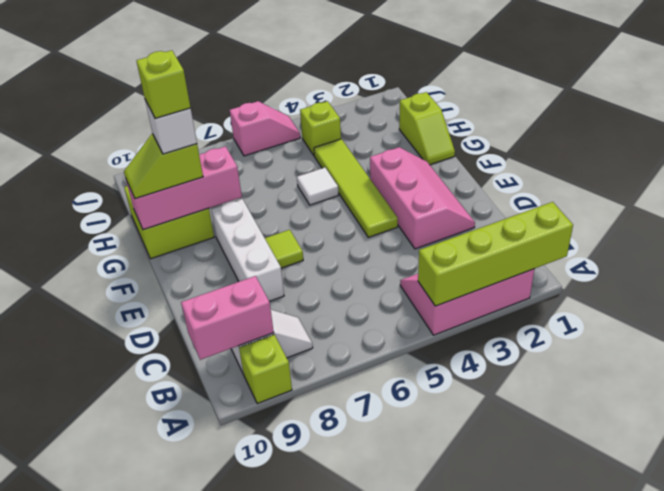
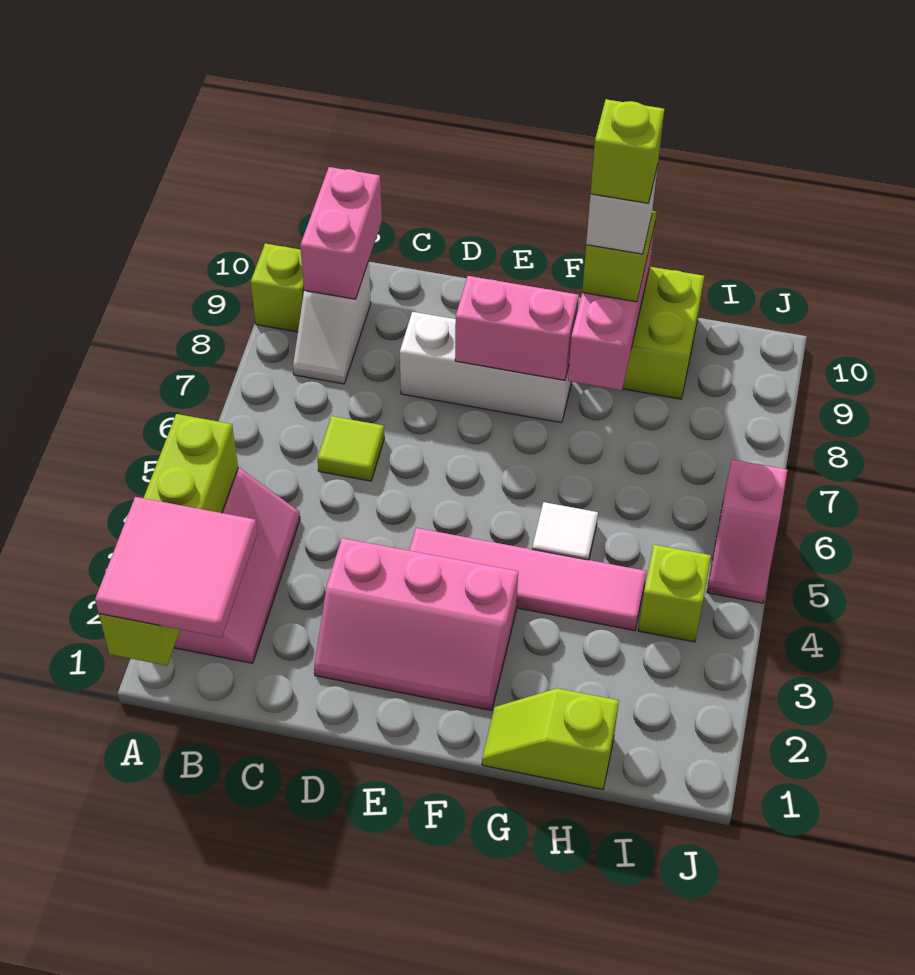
none -> pink tile A1:B2 level 3
lime tile E4:H4 level 1 -> pink tile E4:H4 level 1
lime tile E7 level 1 -> lime tile C6 level 1
none -> pink brick E8:F8 level 2

